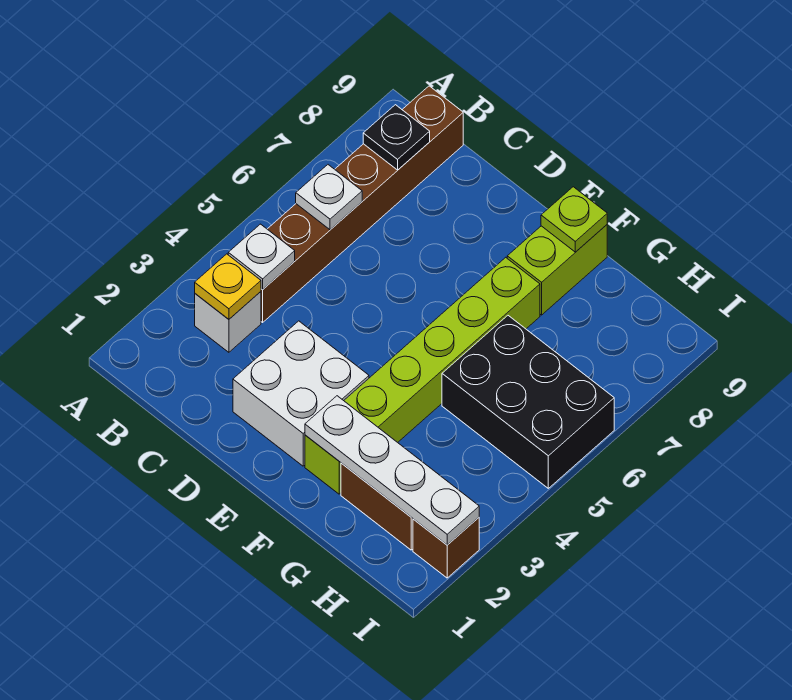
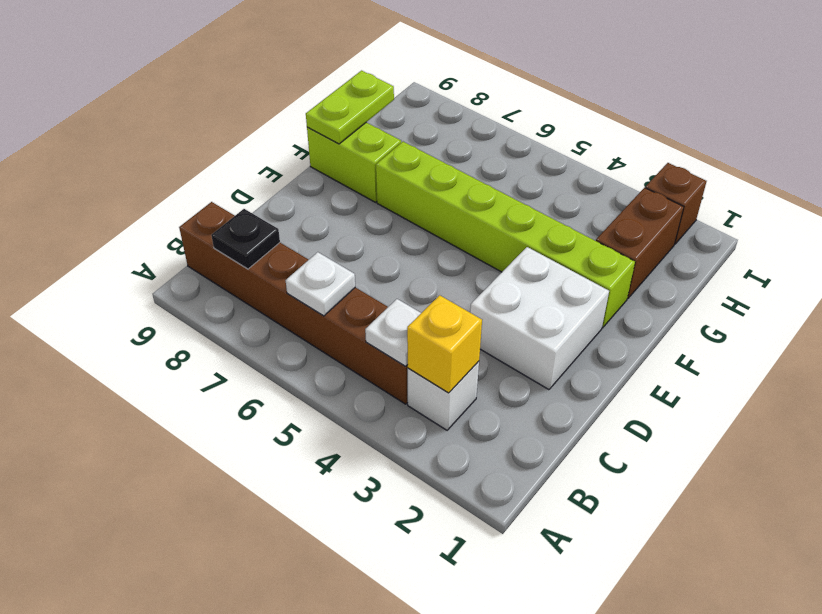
yellow plate B3 level 2 -> yellow brick B3 level 2
white plate F2:I2 level 2 -> none
lime plate F9 level 2 -> lime plate F9:G9 level 2
black brick G5:I6 level 1 -> none

